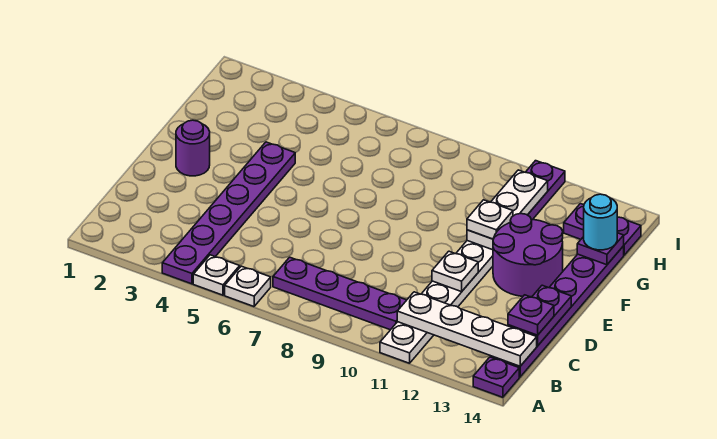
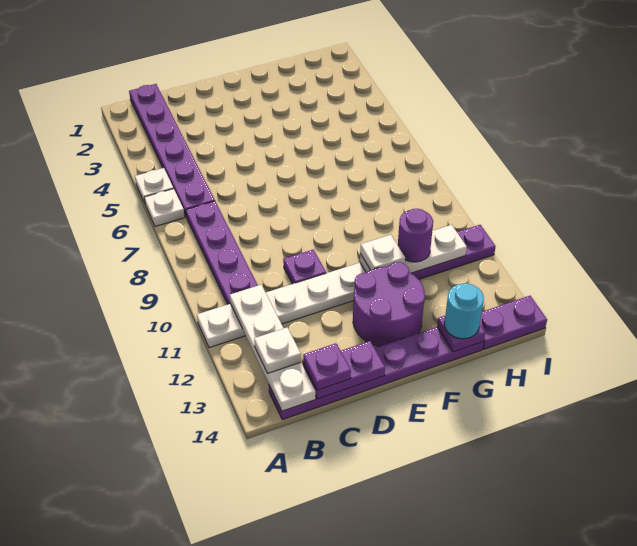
purple plate A4:F4 level 1 -> purple plate B1:B6 level 1
purple plate A14 level 1 -> purple plate D10 level 1
white plate D11 level 2 -> white plate B13 level 3
purple round brick E2 level 1 -> purple round brick G11 level 3
purple plate H13:H14 level 1 -> purple plate H14:I14 level 1

